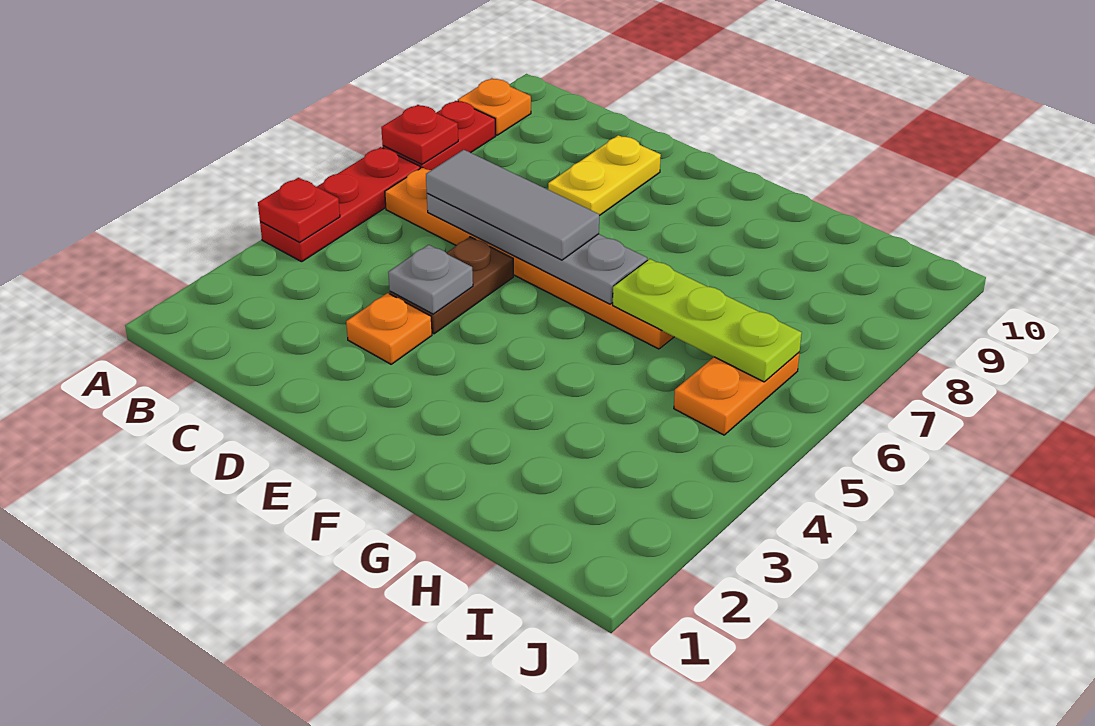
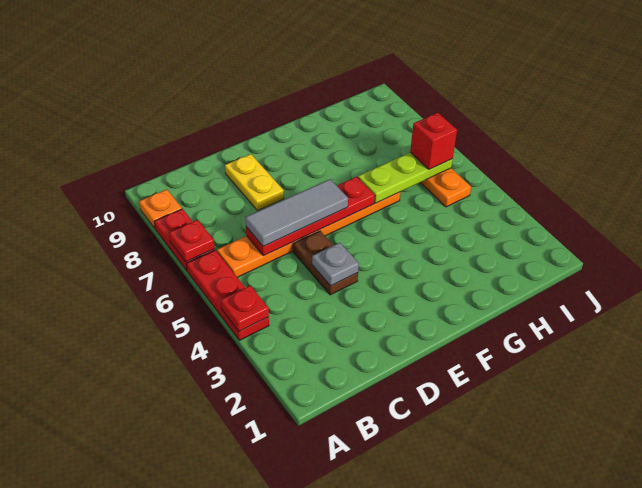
grey plate C6:F6 level 2 -> red plate C6:F6 level 2
orange plate D3 level 1 -> none
none -> red brick I6 level 3

